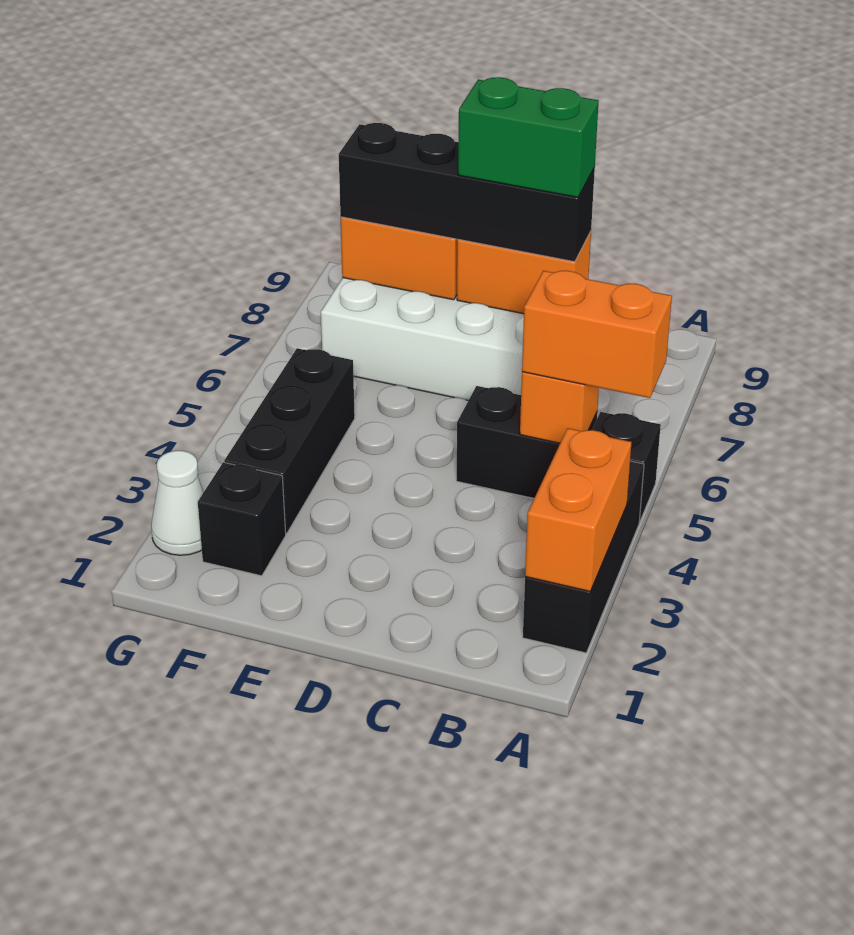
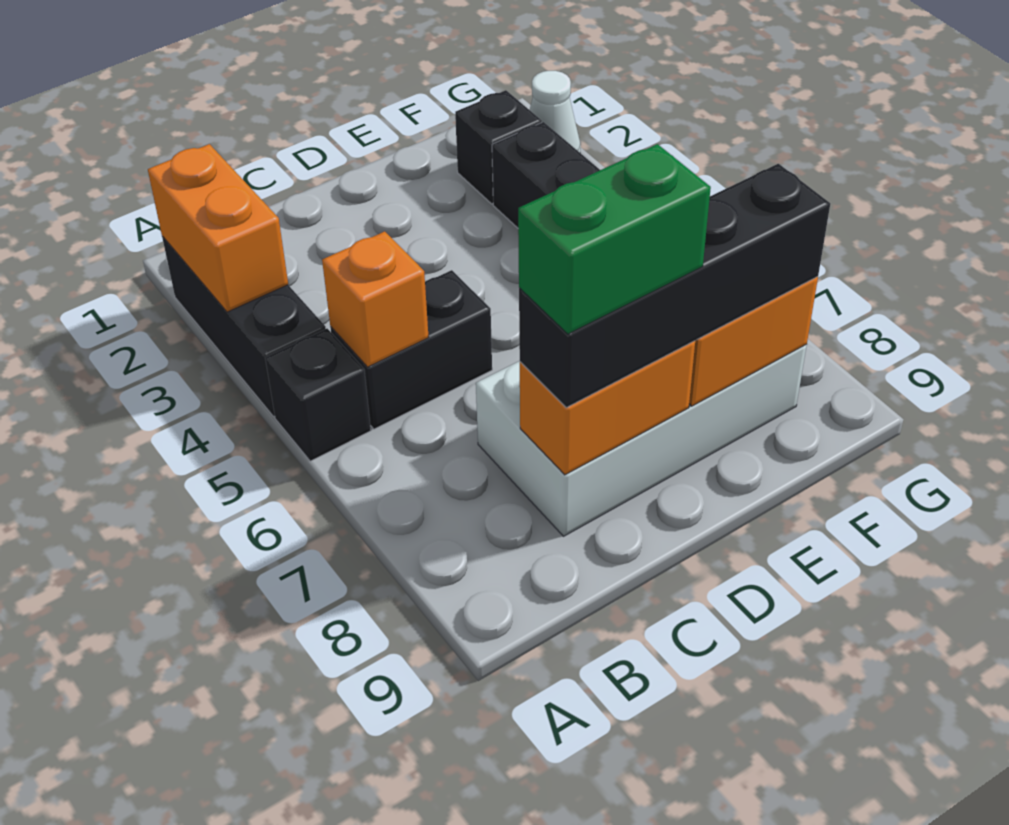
orange brick A5:B5 level 3 -> none

